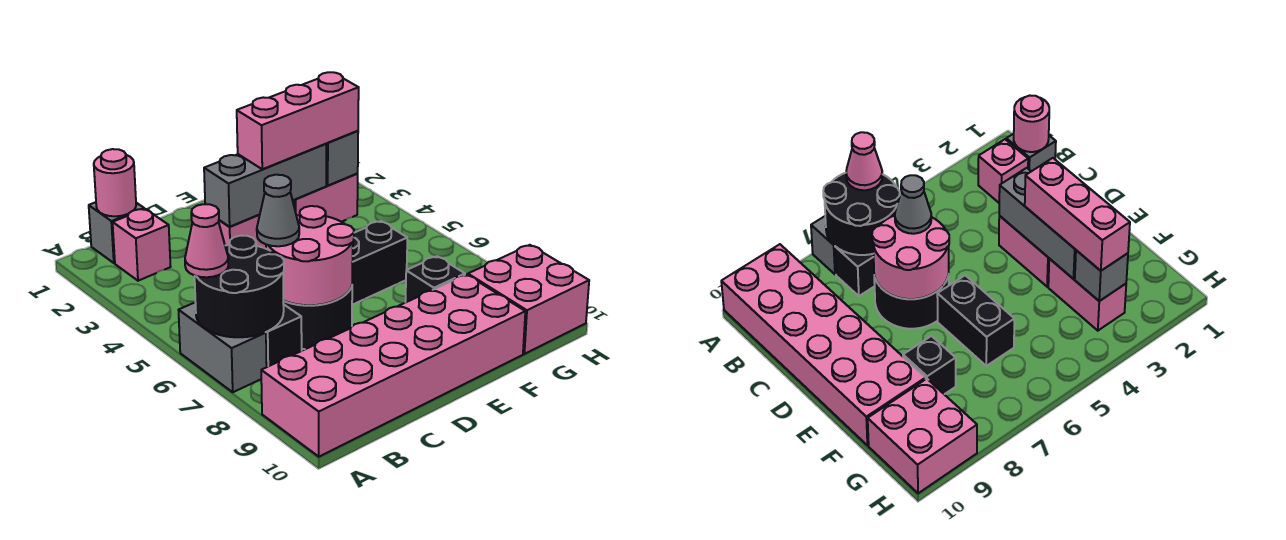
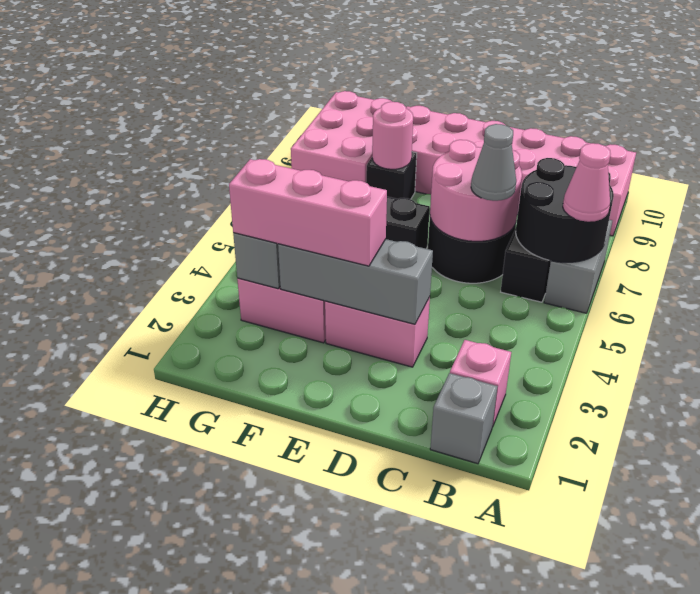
pink round brick B1 level 2 -> pink round brick F8 level 2
pink brick G9:H10 level 1 -> pink brick G8:H10 level 1

